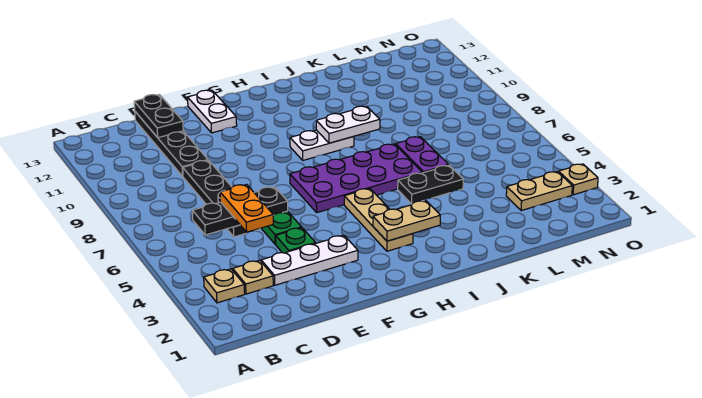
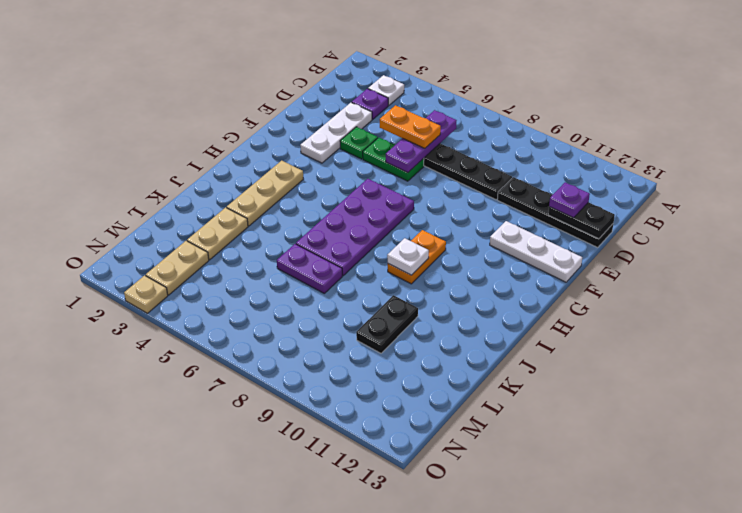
tan plate B3 level 1 -> white plate B3 level 1
tan plate C3 level 1 -> purple plate C3 level 1
black plate C6:E6 level 2 -> purple plate C6:E6 level 2
none -> purple plate D12 level 3
white plate F12:F13 level 1 -> white plate F11:F13 level 1
tan plate H3:H5 level 1 -> tan plate H3:J3 level 1
tan plate H3:I3 level 2 -> tan plate K3:L3 level 1
white plate H9:I9 level 1 -> orange plate H9:I9 level 1
white plate I9:J9 level 2 -> white plate I9 level 2
black plate J5:K5 level 1 -> black plate K10:L10 level 1

